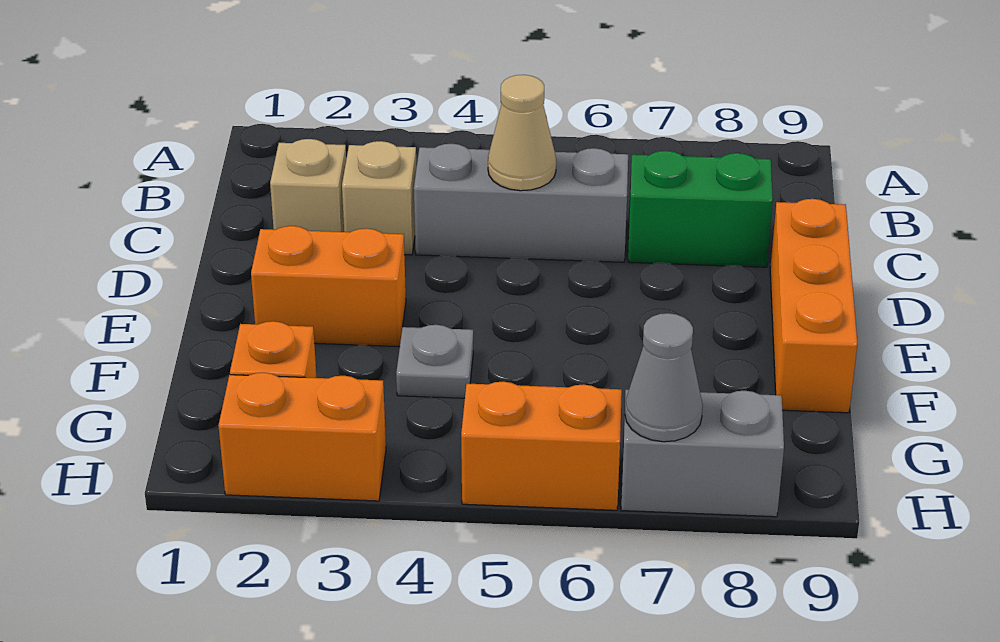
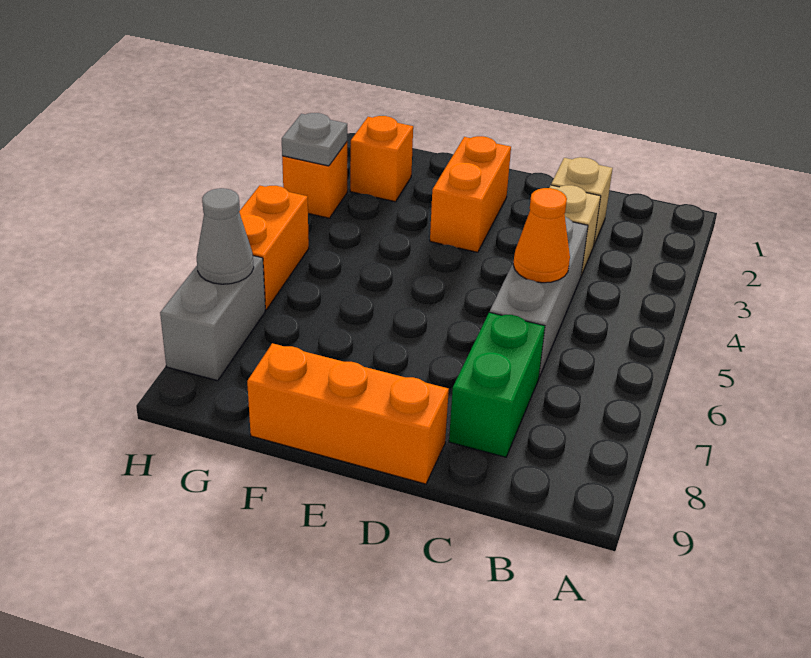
tan cone C5 level 2 -> orange cone C5 level 2
grey plate F4 level 1 -> grey plate H3 level 2
orange brick H2:H3 level 1 -> orange brick H3 level 1

